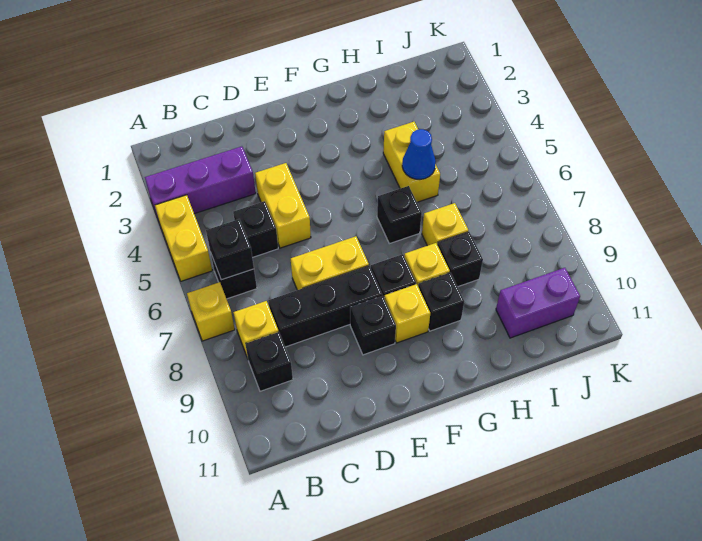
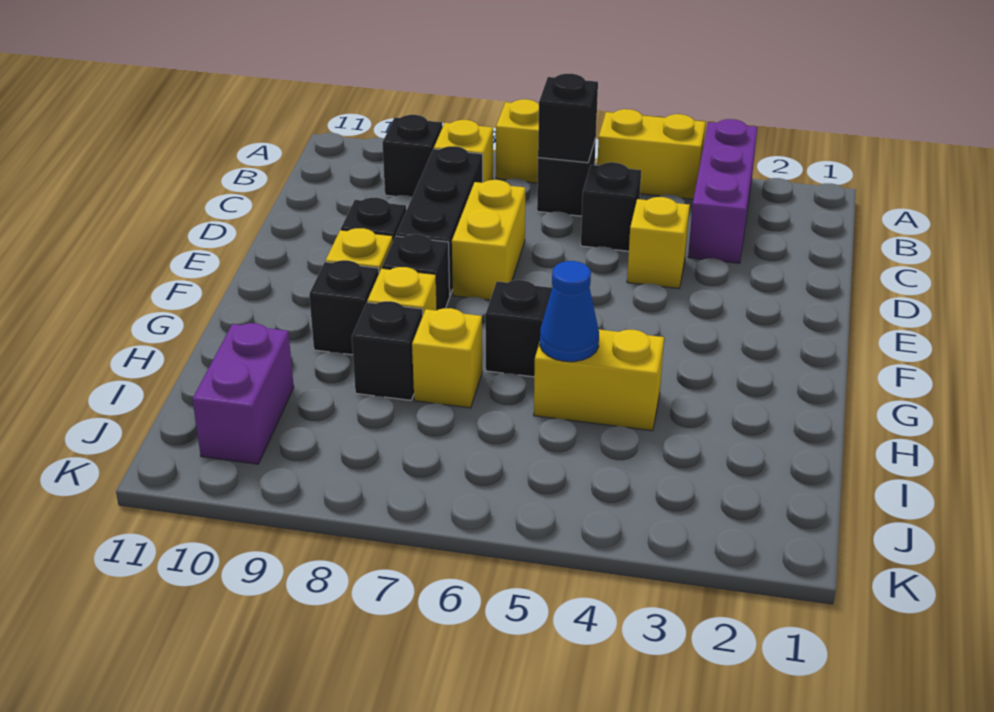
yellow brick D4:D5 level 1 -> yellow brick D4 level 1

